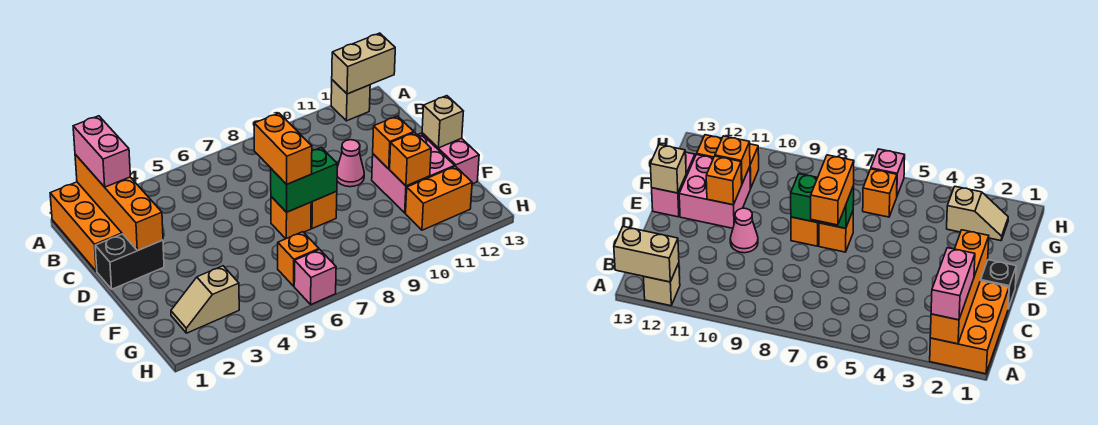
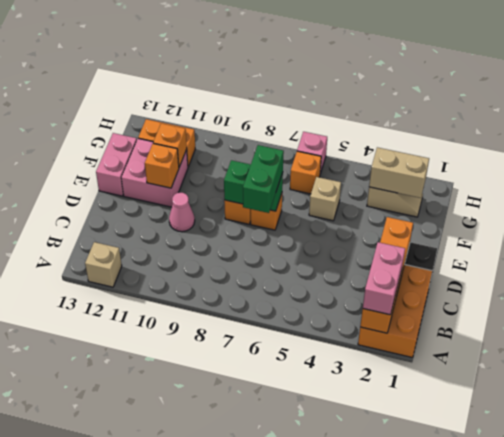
tan brick A12:A13 level 2 -> tan brick G2:G3 level 2
orange brick D7:E7 level 3 -> green brick D7:E7 level 3
tan brick E13 level 2 -> tan brick F5 level 1

